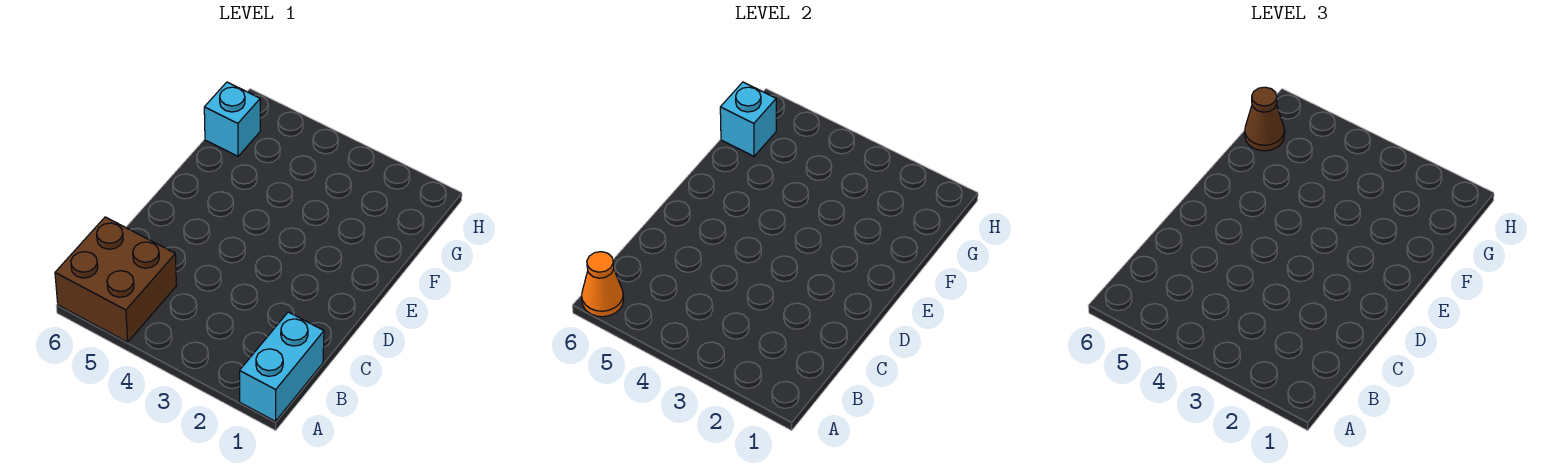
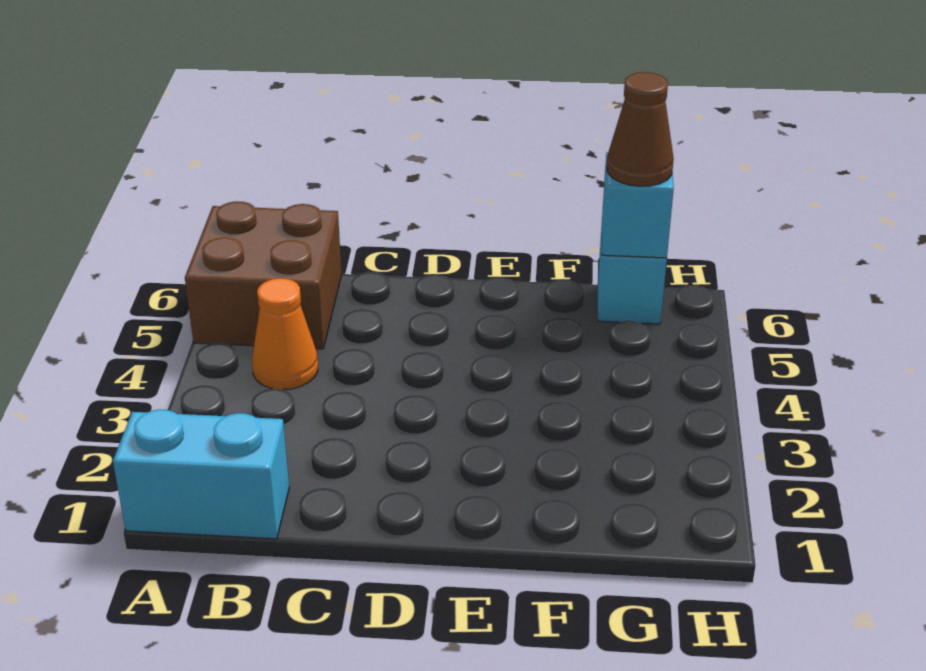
orange cone A6 level 2 -> orange cone B4 level 1

